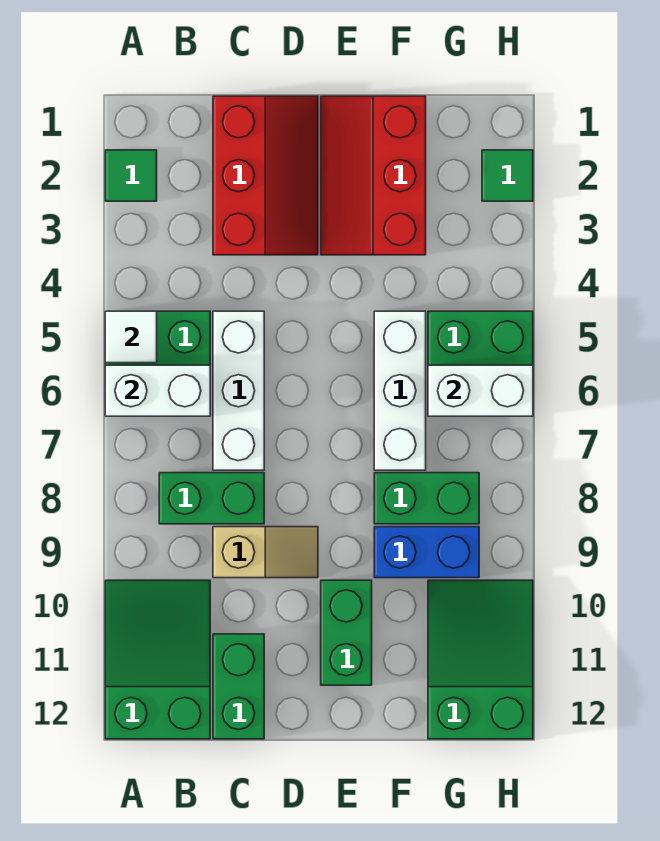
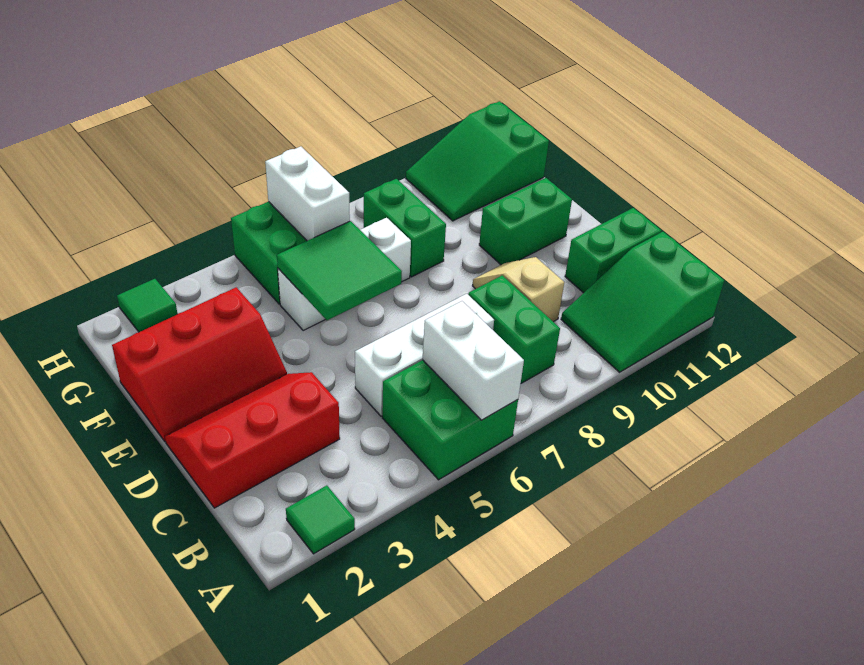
white tile A5 level 2 -> none
none -> green tile E5:F6 level 2
blue brick F9:G9 level 1 -> none

